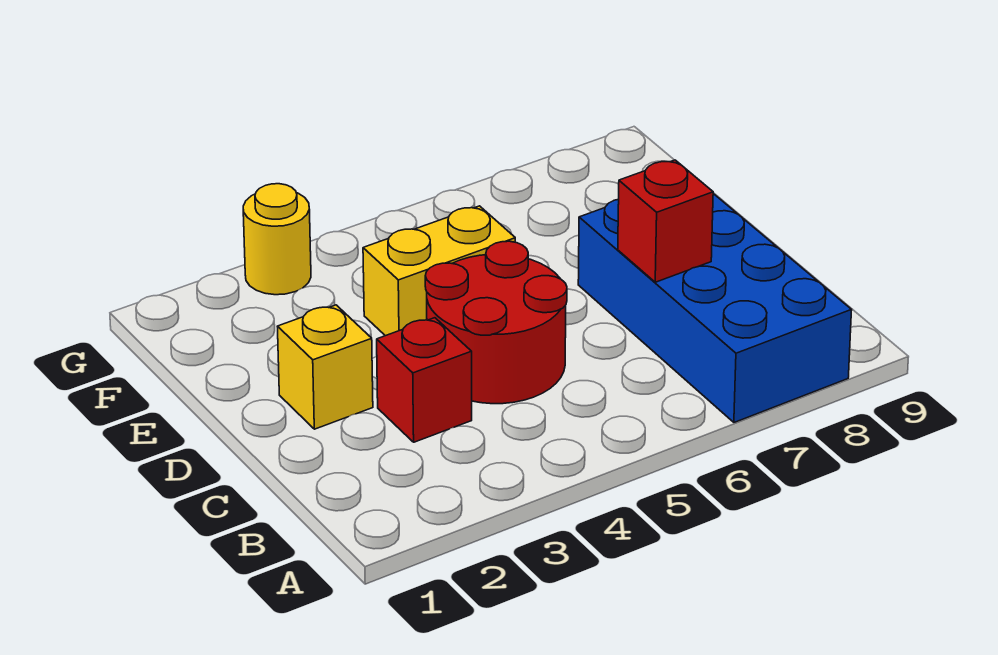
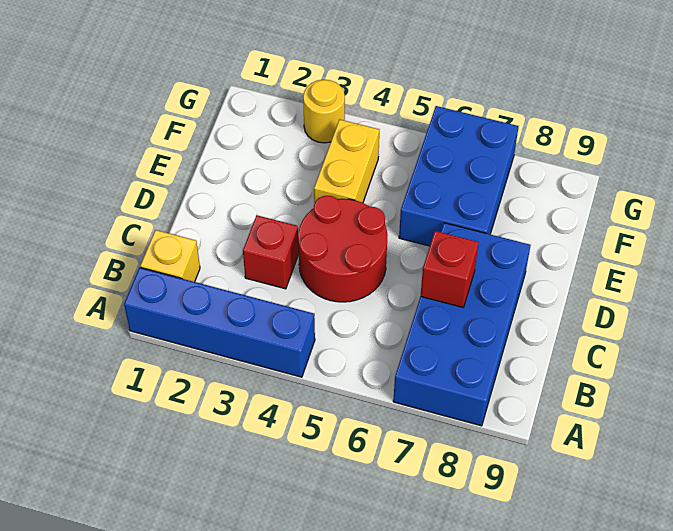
none -> blue brick A1:A4 level 1
yellow brick D2 level 1 -> yellow brick B1 level 1
yellow brick E4:E5 level 1 -> yellow brick E4:F4 level 1
none -> blue brick E6:G7 level 1

